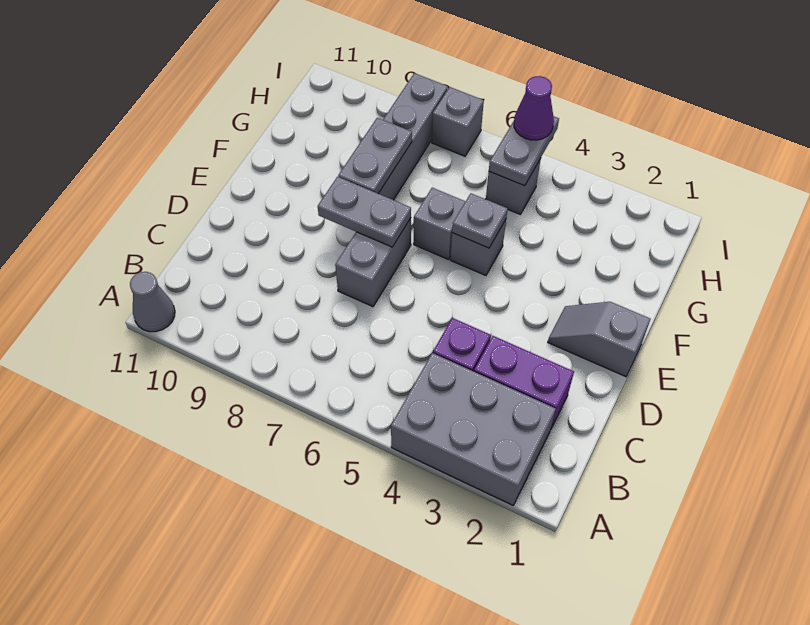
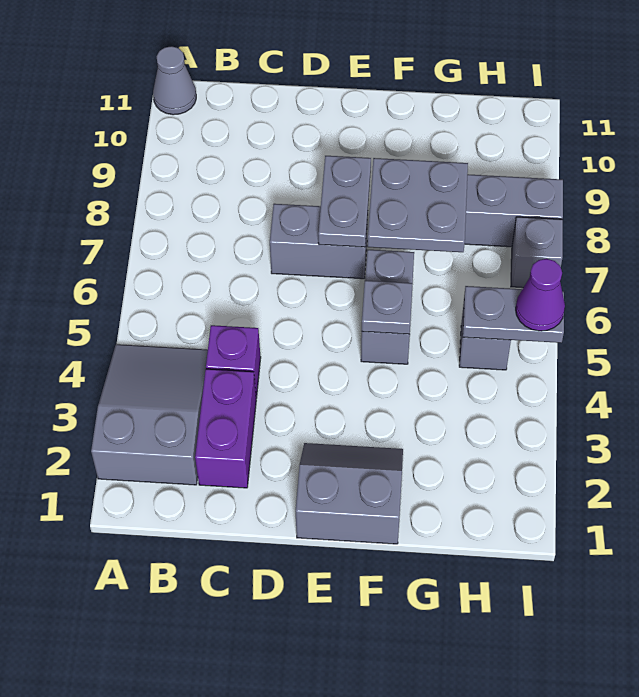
grey brick A2:B4 level 1 -> grey slope A2:B4 level 1 top 2
grey slope E1:E2 level 1 top 1 -> grey slope E1:F2 level 1 top 1
grey plate F8:G8 level 2 -> grey plate F7:G8 level 2

